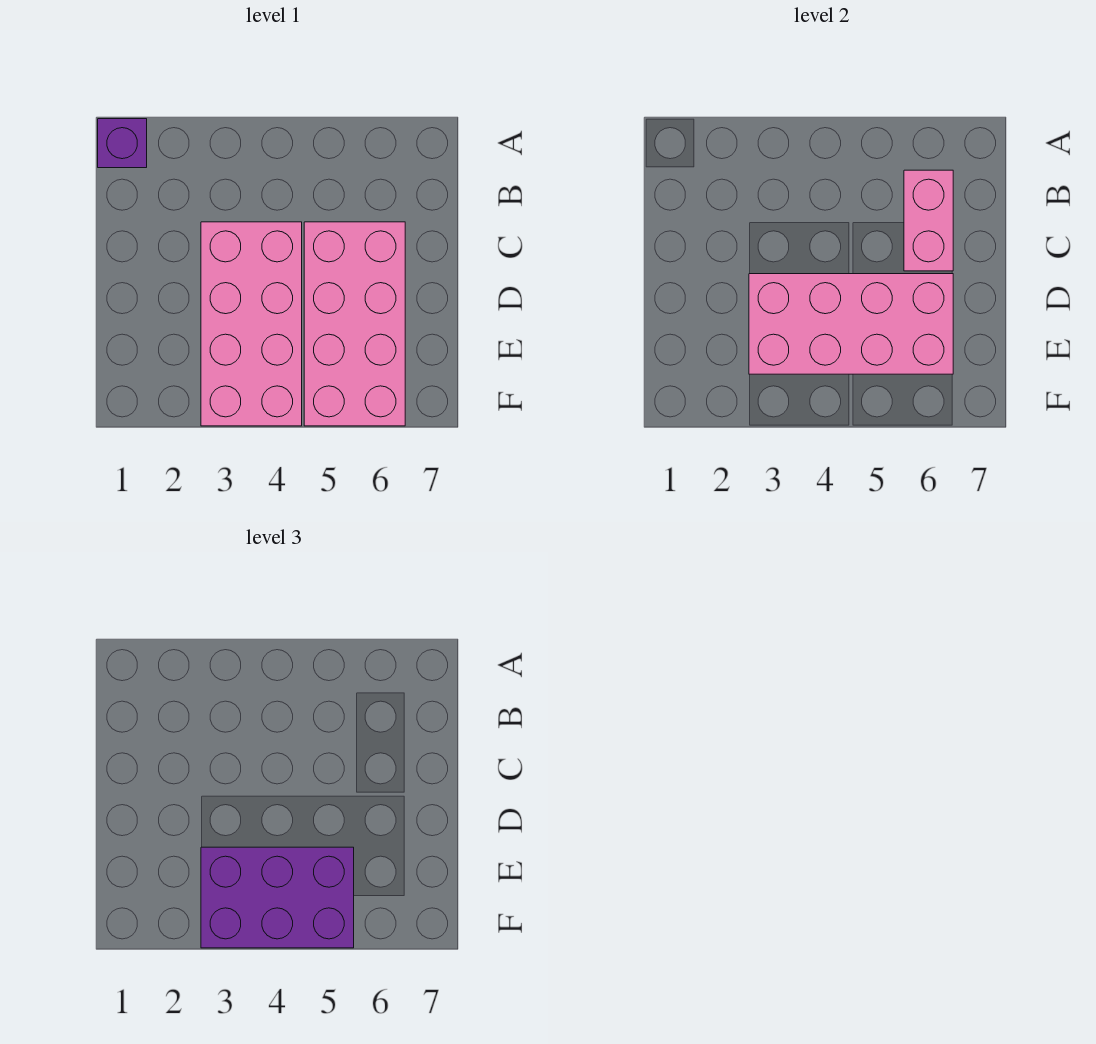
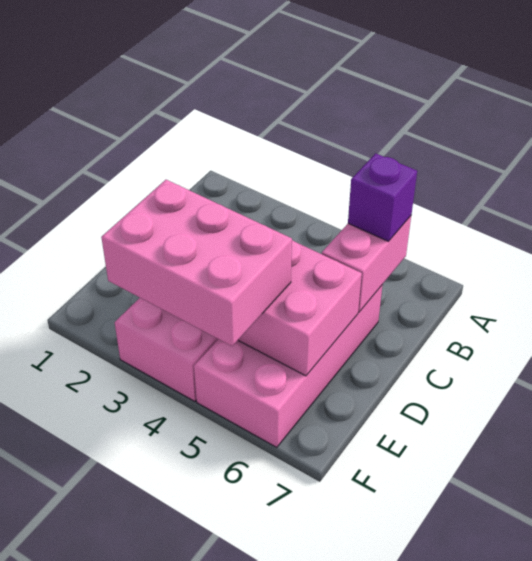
purple brick A1 level 1 -> purple brick B6 level 3
purple brick E3:F5 level 3 -> pink brick E3:F5 level 3

